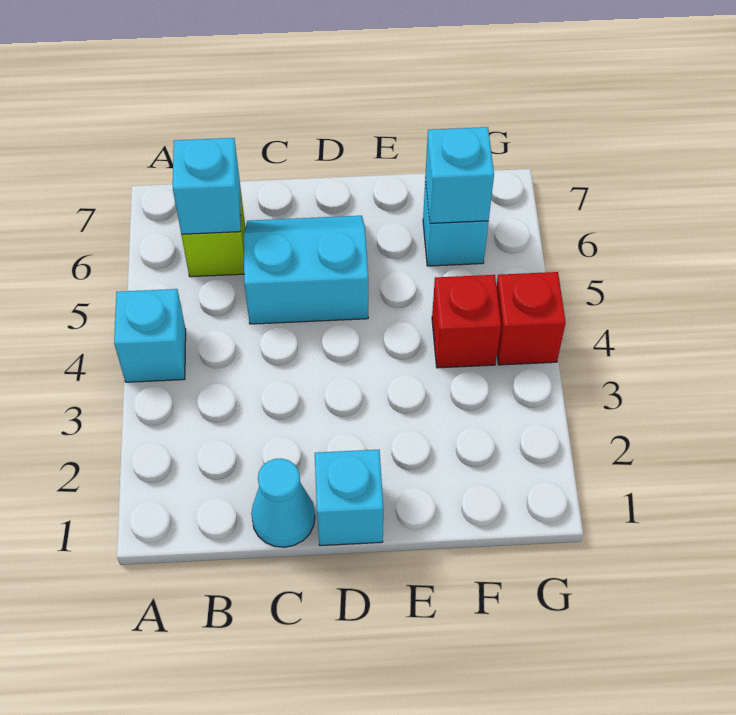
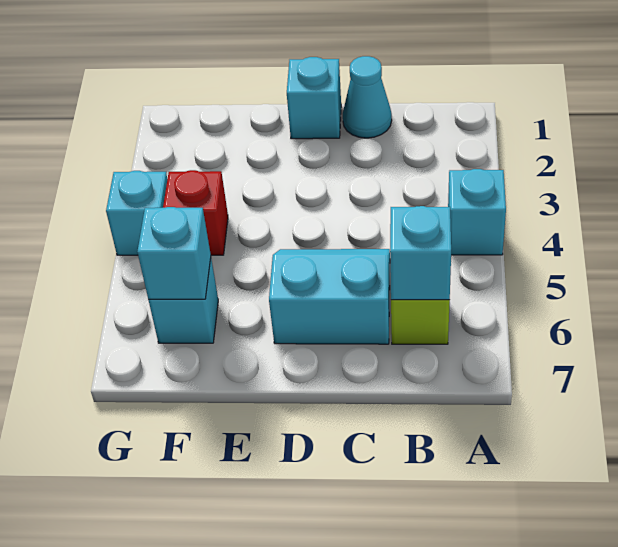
cyan slope C5:D6 level 1 top 5 -> cyan slope C5:D6 level 1 top 6
red brick G4 level 1 -> cyan brick G4 level 1

